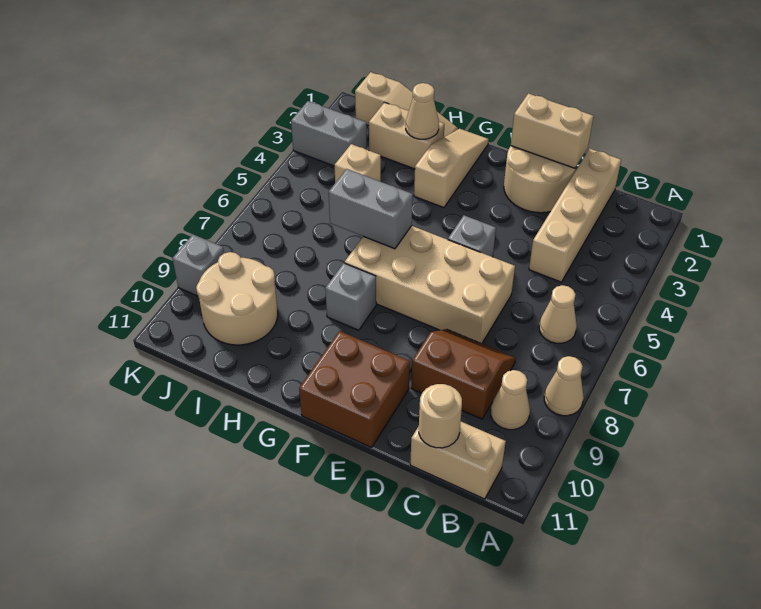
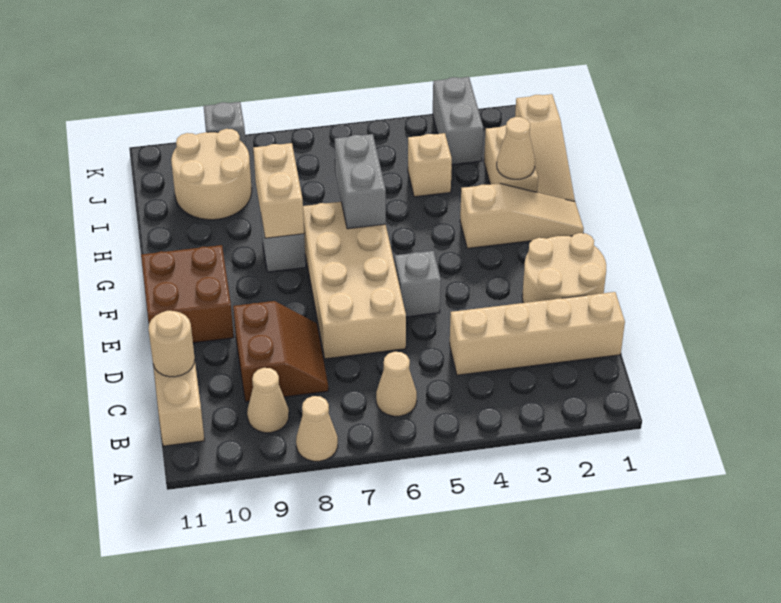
tan brick D1:E1 level 2 -> tan brick G8:H8 level 2

